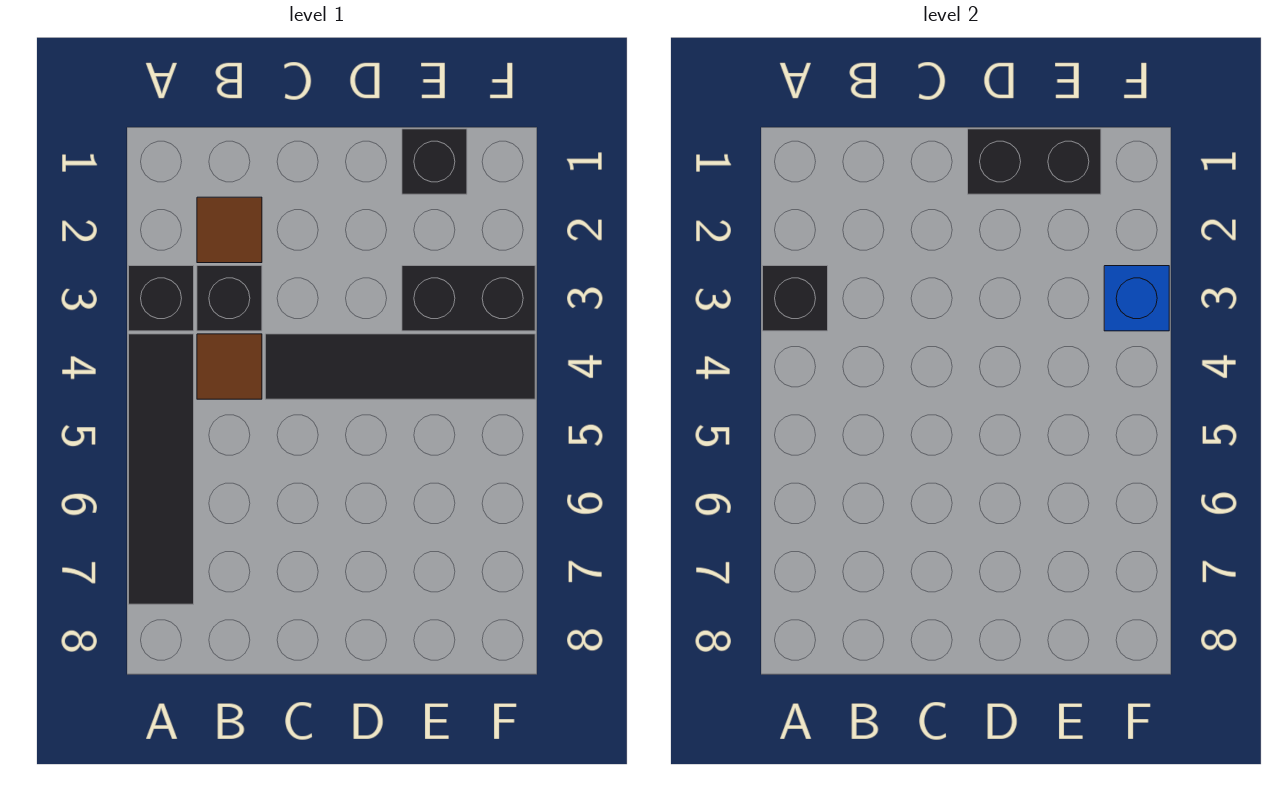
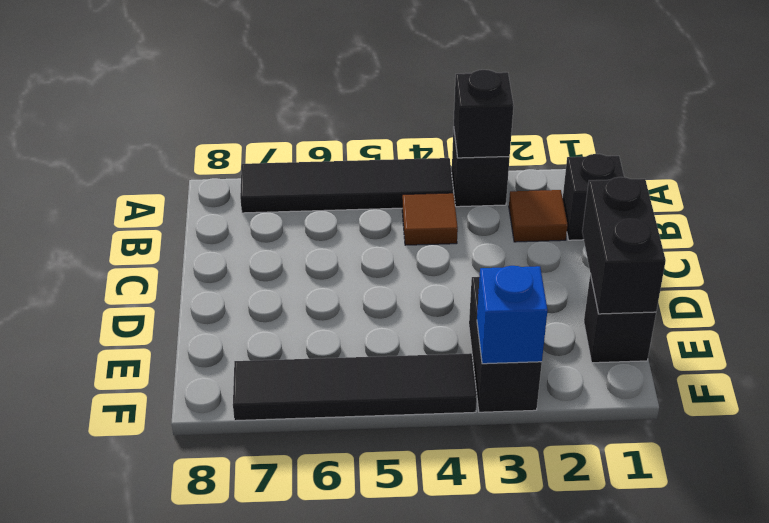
black brick B3 level 1 -> black brick B1 level 1
black tile C4:F4 level 1 -> black tile F4:F7 level 1

